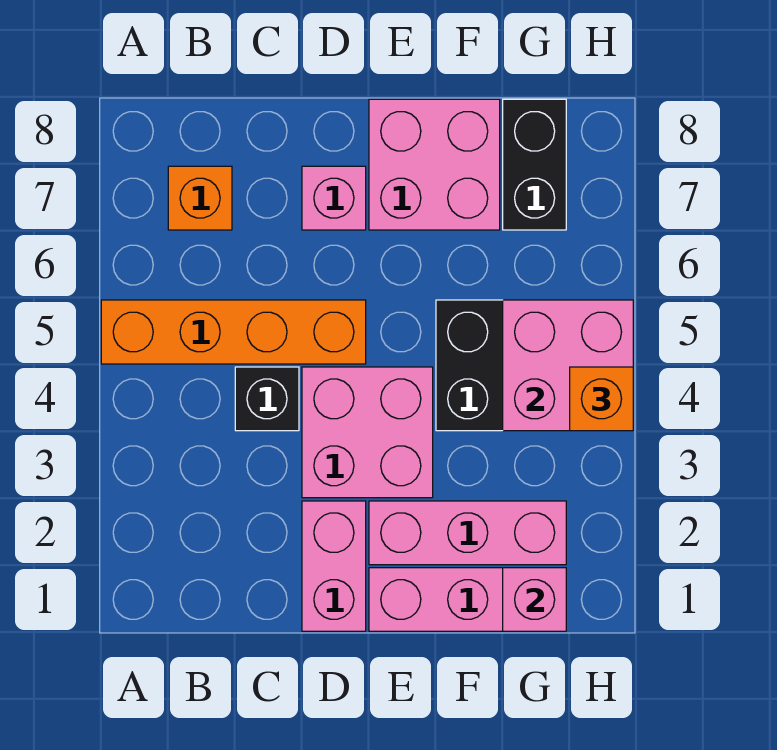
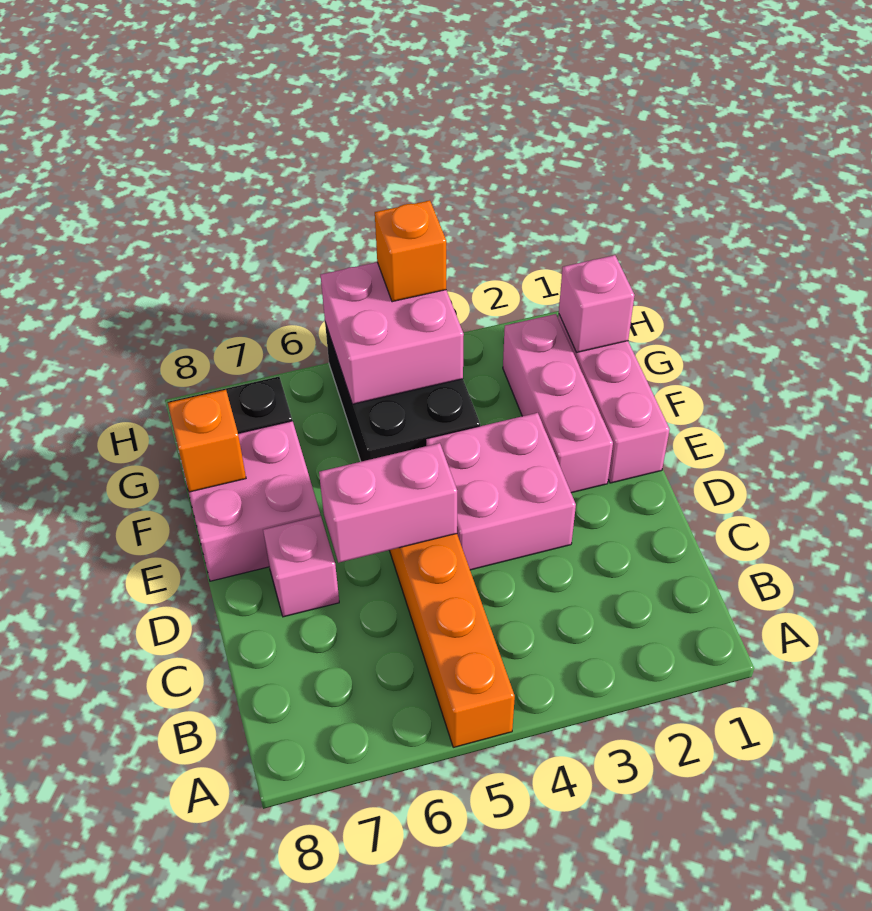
orange brick B7 level 1 -> orange brick F8 level 2
black brick C4 level 1 -> none
pink brick D1:D2 level 1 -> pink brick D5:D6 level 2

